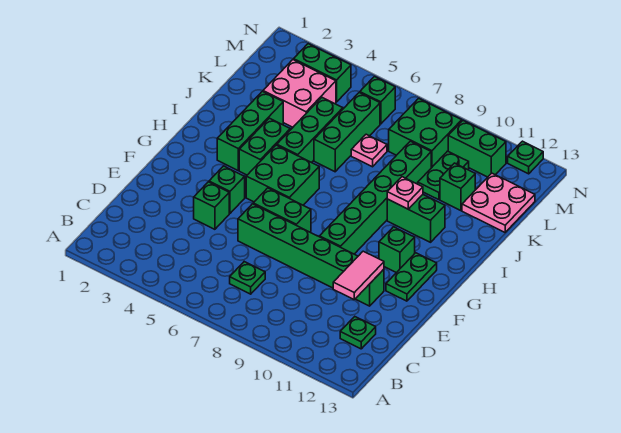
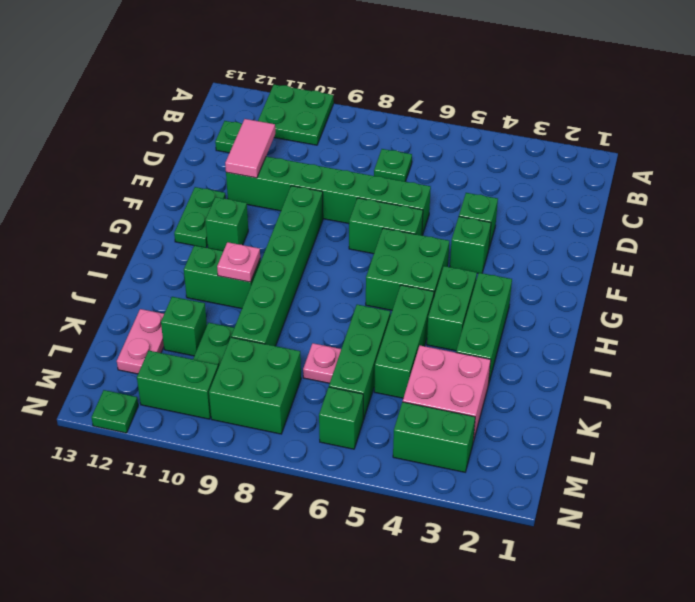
none -> green plate A10:B11 level 1
pink plate K12:L13 level 1 -> pink plate K12:L12 level 1

